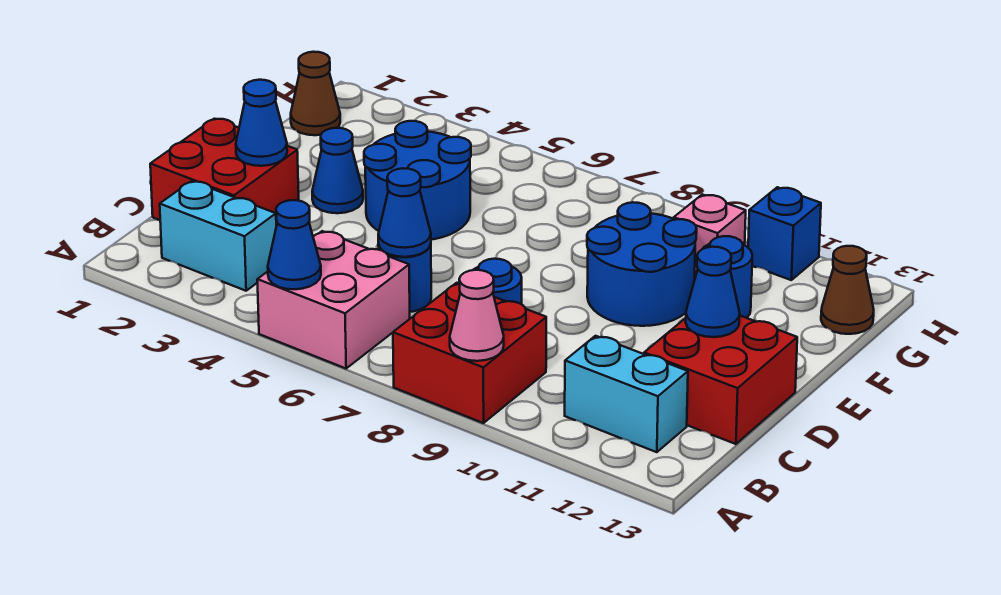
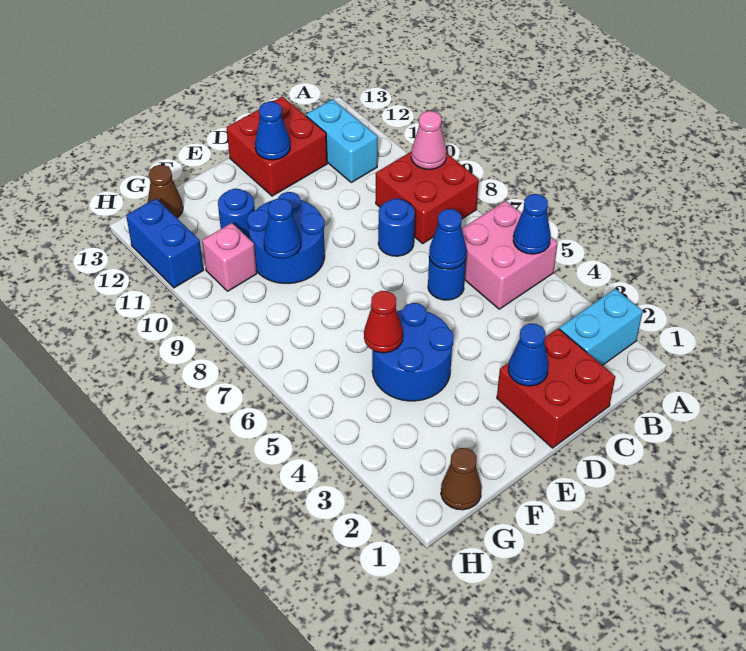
cyan brick B2:B3 level 1 -> cyan brick A2:B2 level 1
blue cone E3 level 1 -> blue cone F9 level 2
none -> red cone F5 level 2
blue brick H11 level 1 -> blue brick H11:H12 level 1

